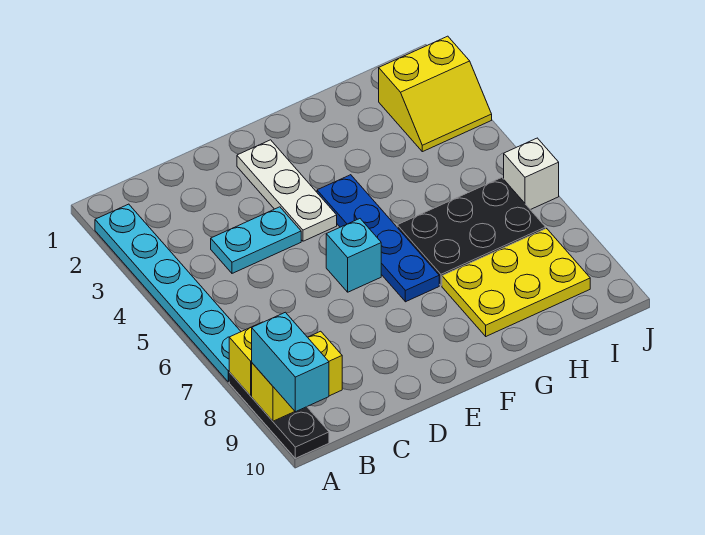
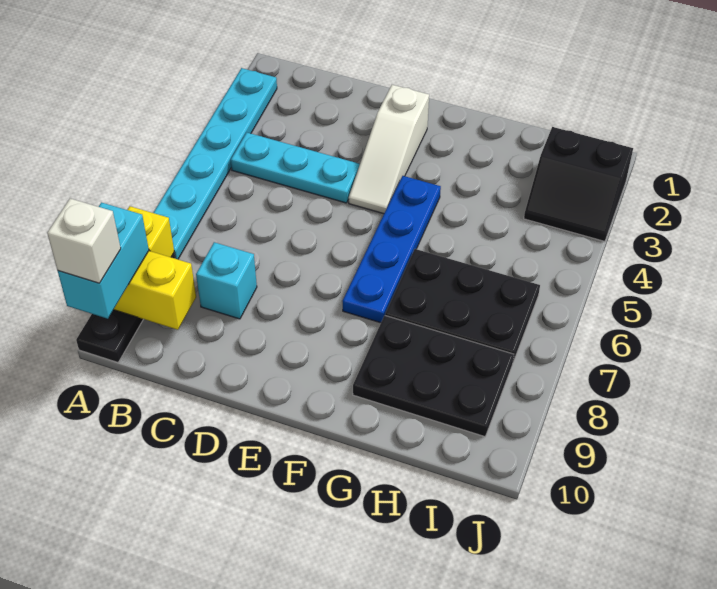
cyan plate C4:D4 level 1 -> cyan plate B4:D4 level 1
white plate E2:E4 level 1 -> white slope E2:E4 level 1 top 2
cyan brick E6 level 1 -> cyan brick C8 level 1
yellow plate G8:I9 level 1 -> black plate G8:I9 level 1
yellow slope I2:J3 level 1 top 2 -> black slope I2:J3 level 1 top 2
white brick J6 level 1 -> white brick A10 level 4

